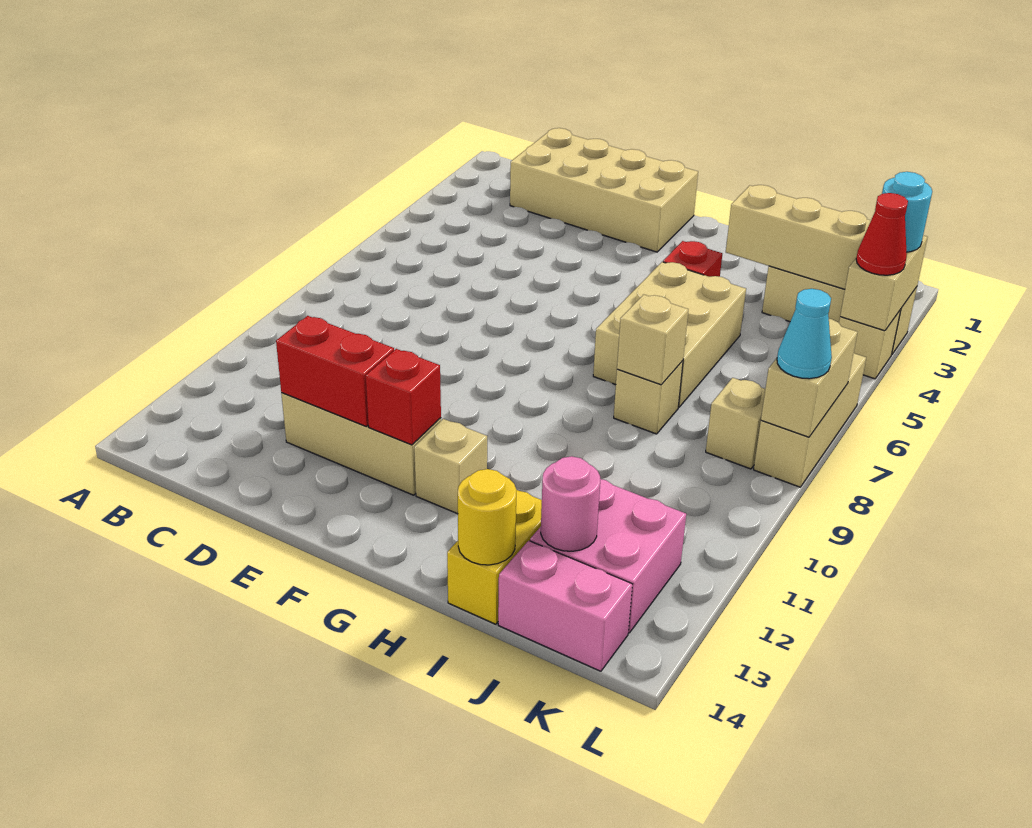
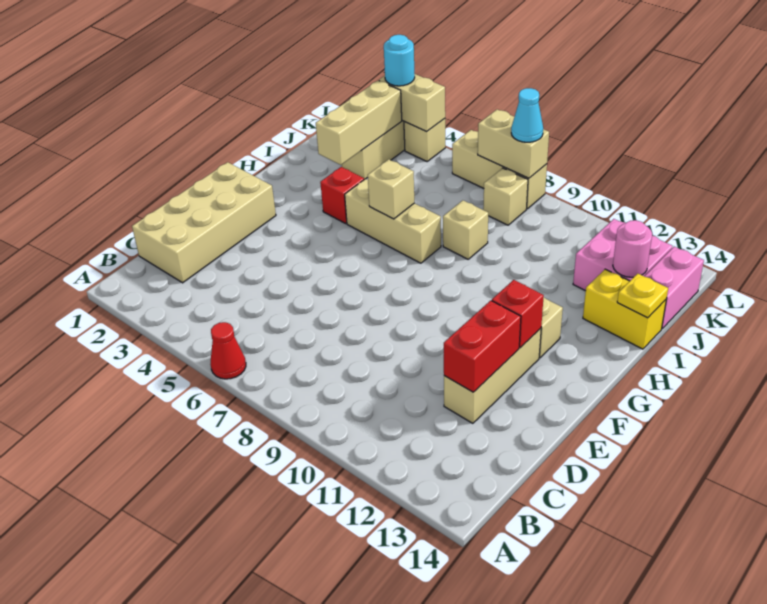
tan brick H5:I7 level 1 -> tan brick H5:H7 level 1
tan brick I8 level 2 -> tan brick H6 level 2
yellow round brick I14 level 2 -> yellow plate I14 level 2
red cone L4 level 3 -> red cone A6 level 1

